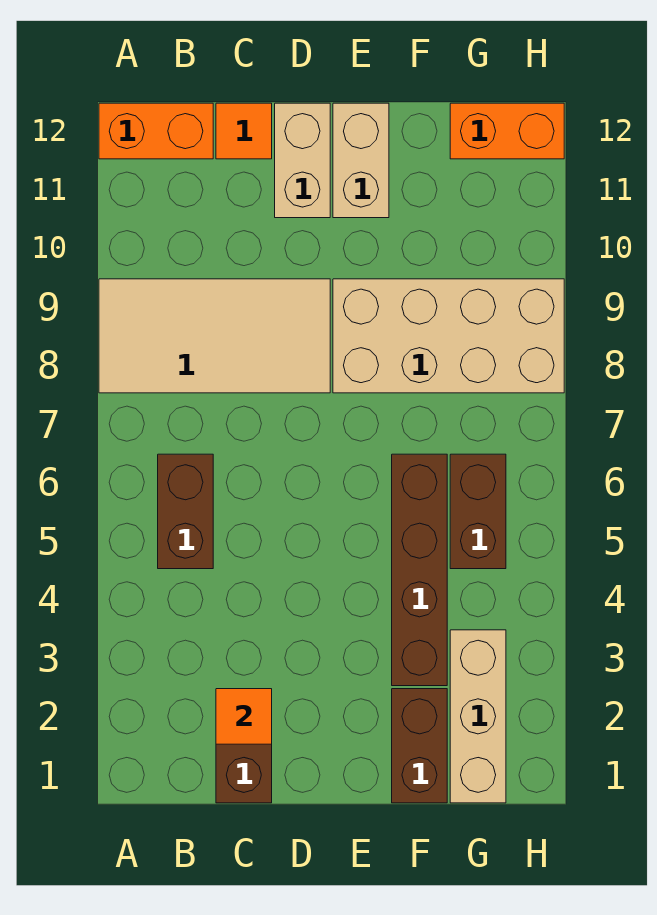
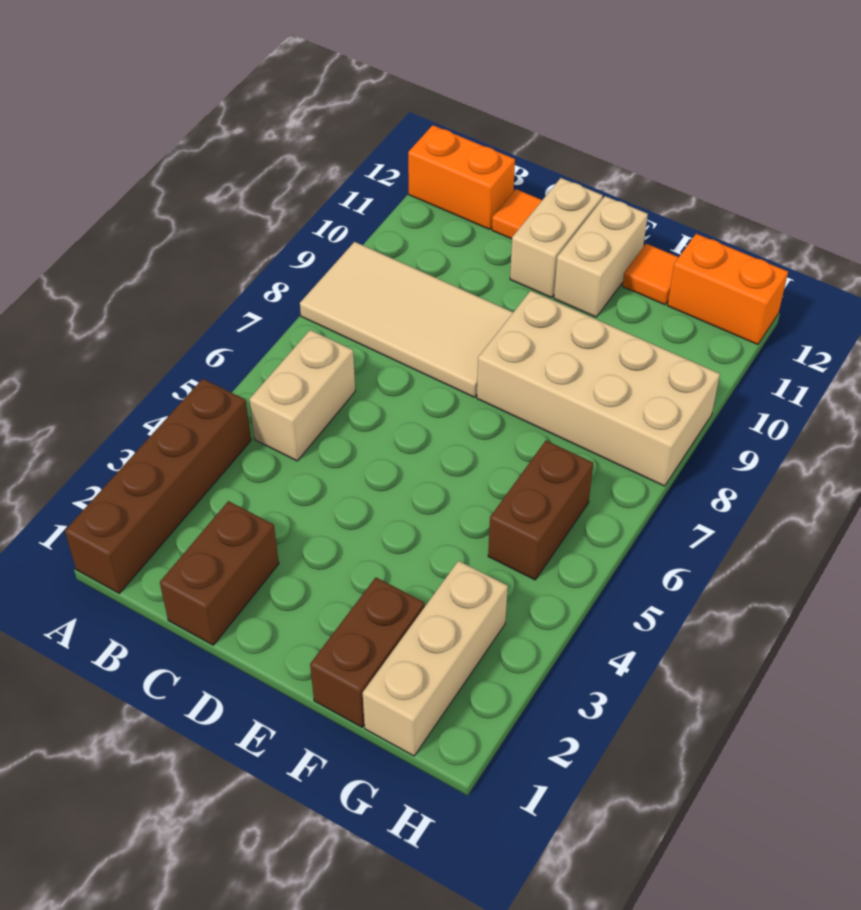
brown brick B5:B6 level 1 -> tan brick B5:B6 level 1
orange tile C2 level 2 -> orange tile F12 level 1
brown brick F3:F6 level 1 -> brown brick A1:A4 level 1

